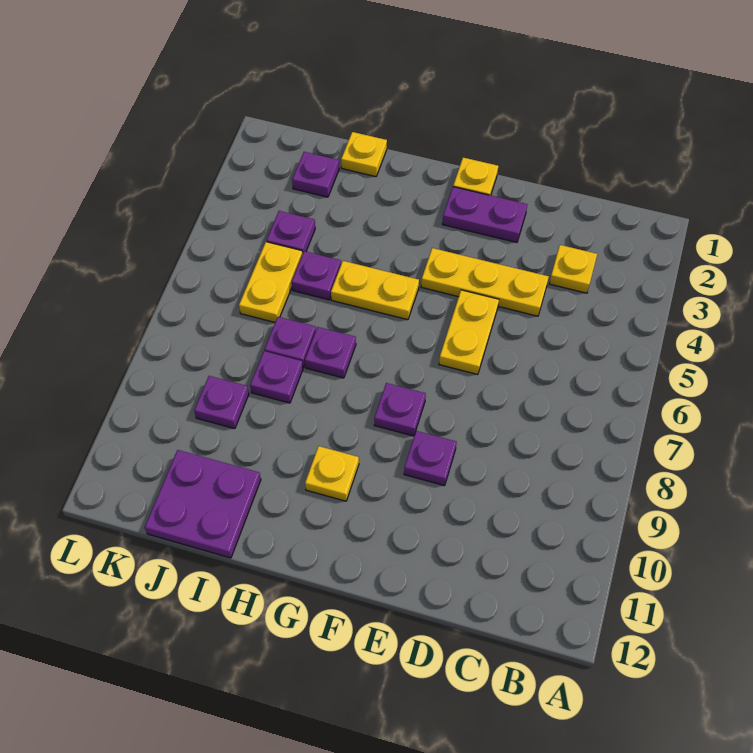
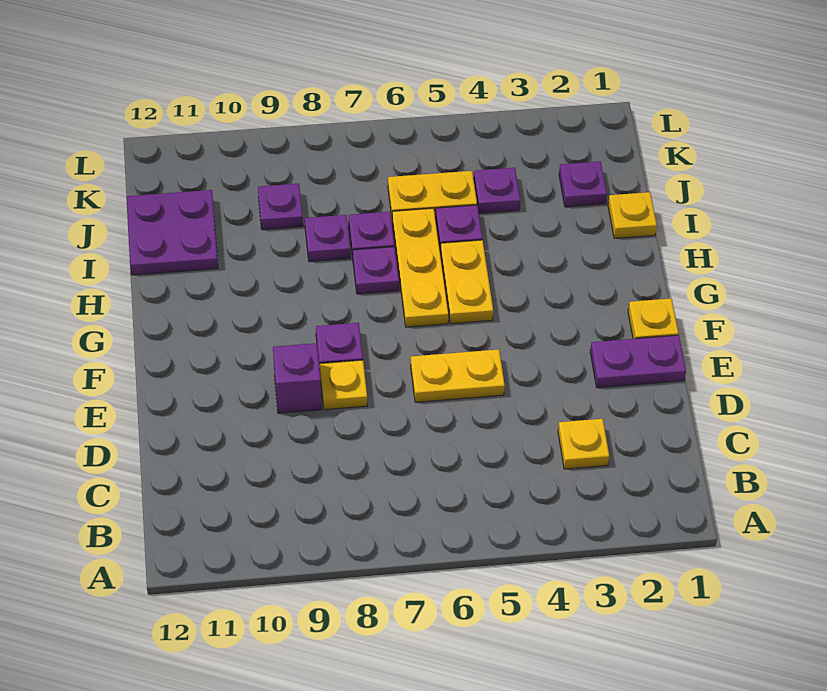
yellow plate D4:F4 level 1 -> yellow plate G6:I6 level 1
purple plate E2:F2 level 1 -> purple plate E1:E2 level 1
purple plate E9 level 1 -> purple brick E9 level 1
yellow plate G10 level 1 -> yellow plate E8 level 1

